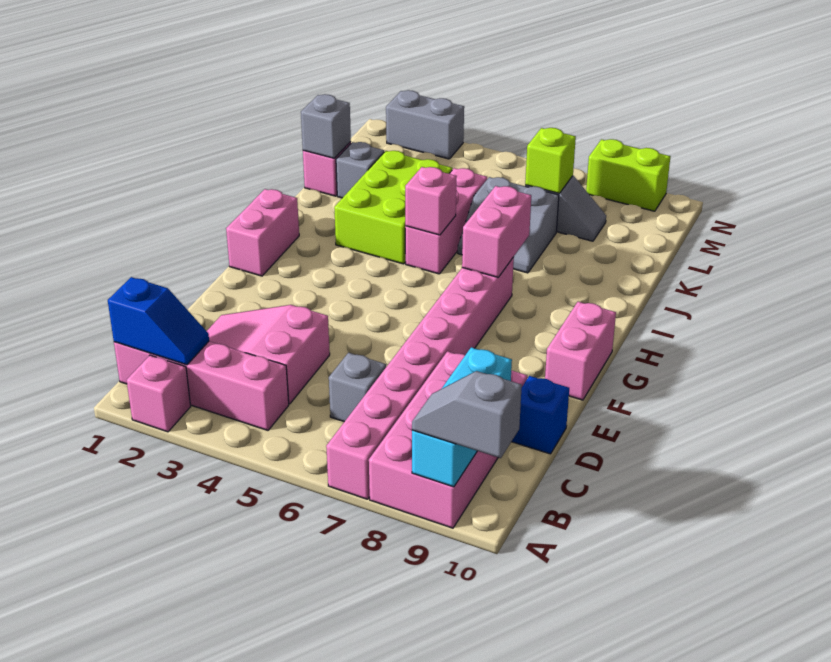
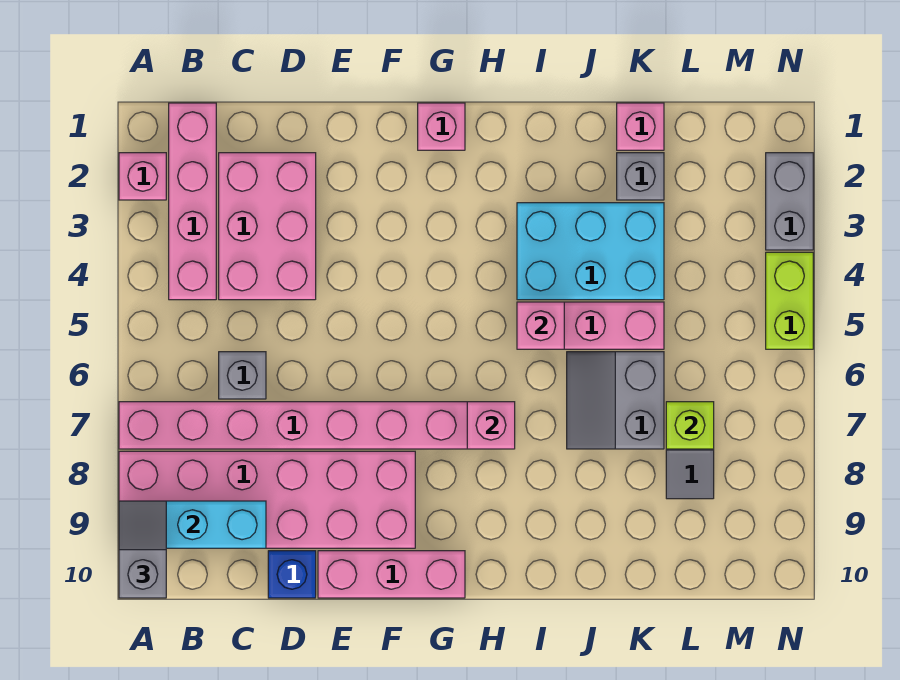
pink brick A8:D9 level 1 -> pink brick A8:F9 level 1
blue slope B1:B2 level 2 top 1 -> none
pink slope C2:D4 level 1 top 4 -> pink brick C2:D4 level 1
pink brick F10:G10 level 1 -> pink brick E10:G10 level 1
pink brick G1:H1 level 1 -> pink brick G1 level 1
pink brick H7:I7 level 2 -> pink brick H7 level 2
lime brick I3:K4 level 1 -> cyan brick I3:K4 level 1
grey brick K1 level 2 -> none
lime brick N8:N9 level 1 -> lime brick N4:N5 level 1

